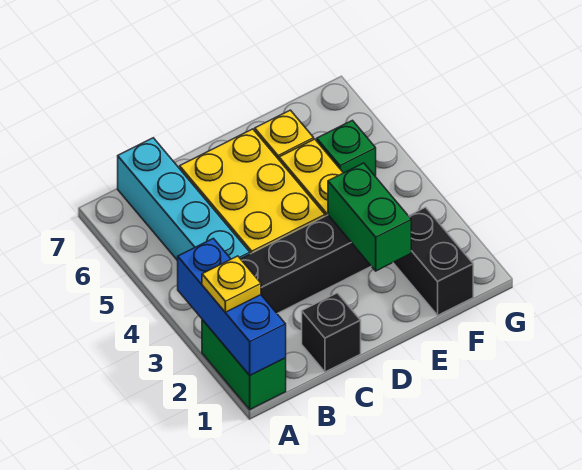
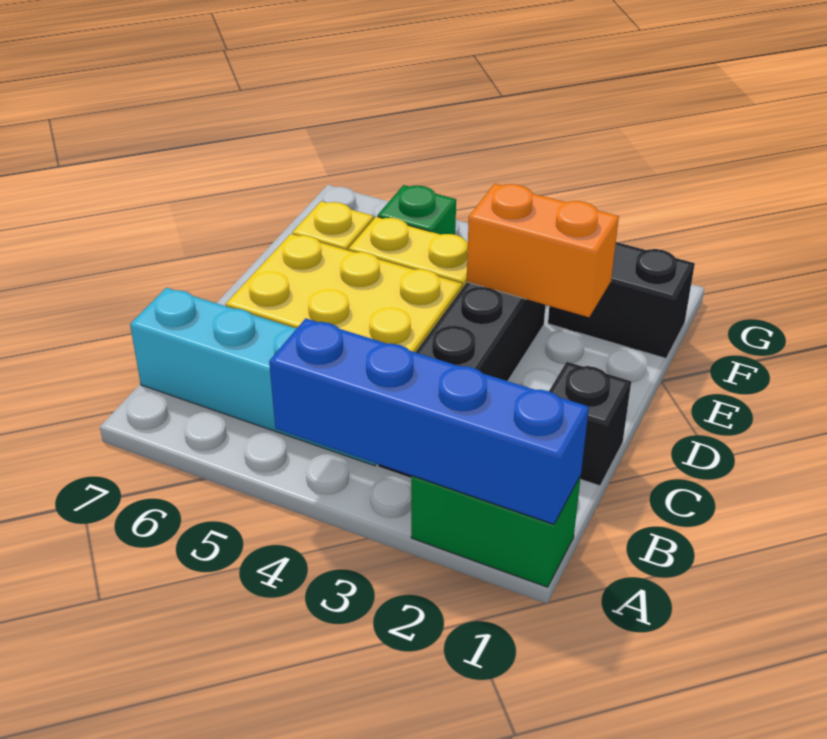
blue brick A1:A3 level 2 -> blue brick A1:A4 level 2
yellow plate A2 level 3 -> none
green brick E2:E3 level 2 -> orange brick E2:E3 level 2

